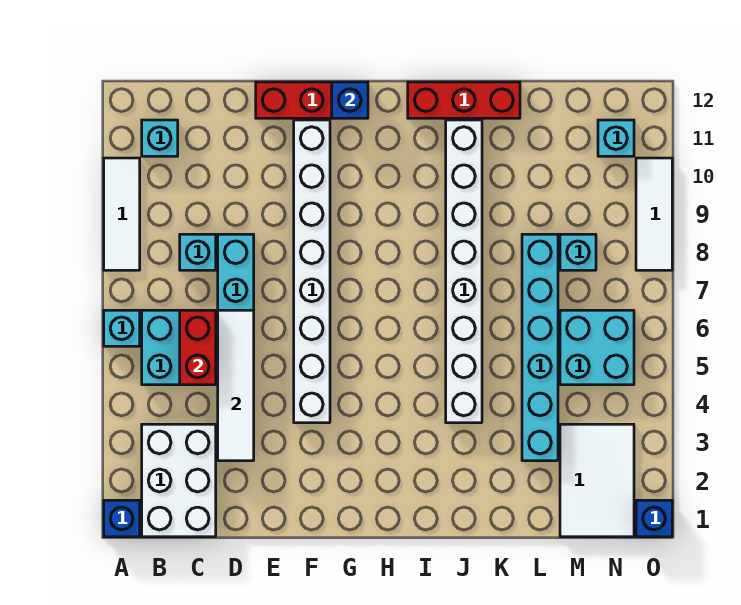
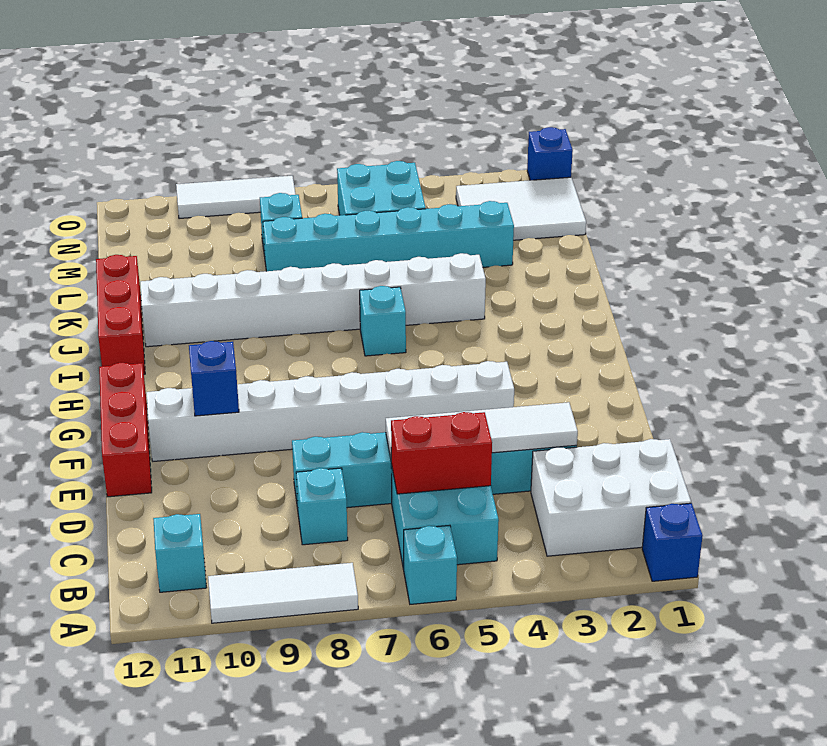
blue brick G12 level 2 -> blue brick F10 level 2
cyan brick N11 level 1 -> cyan brick I6 level 1

